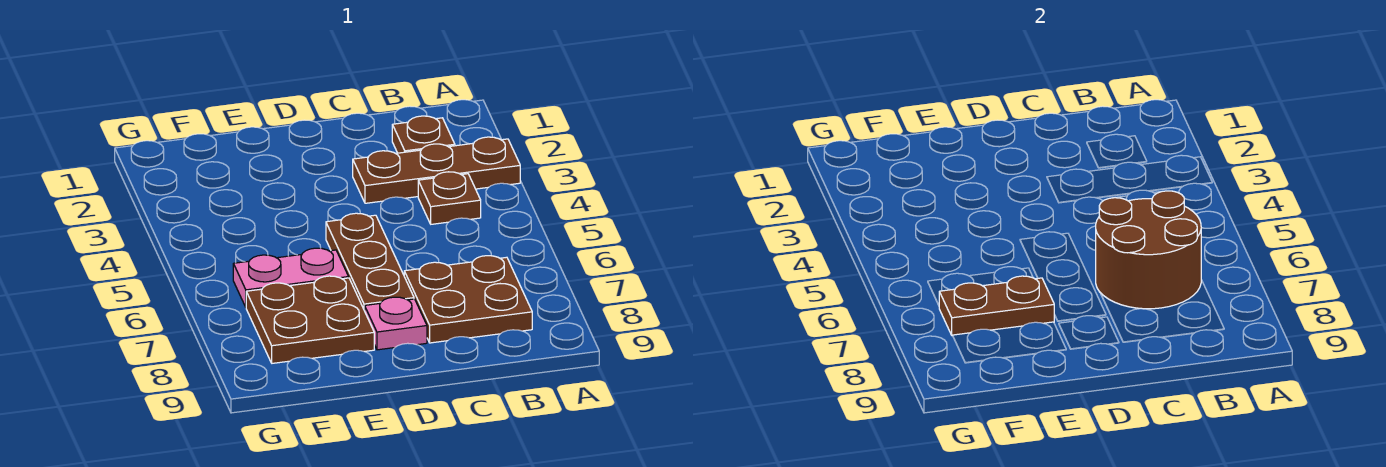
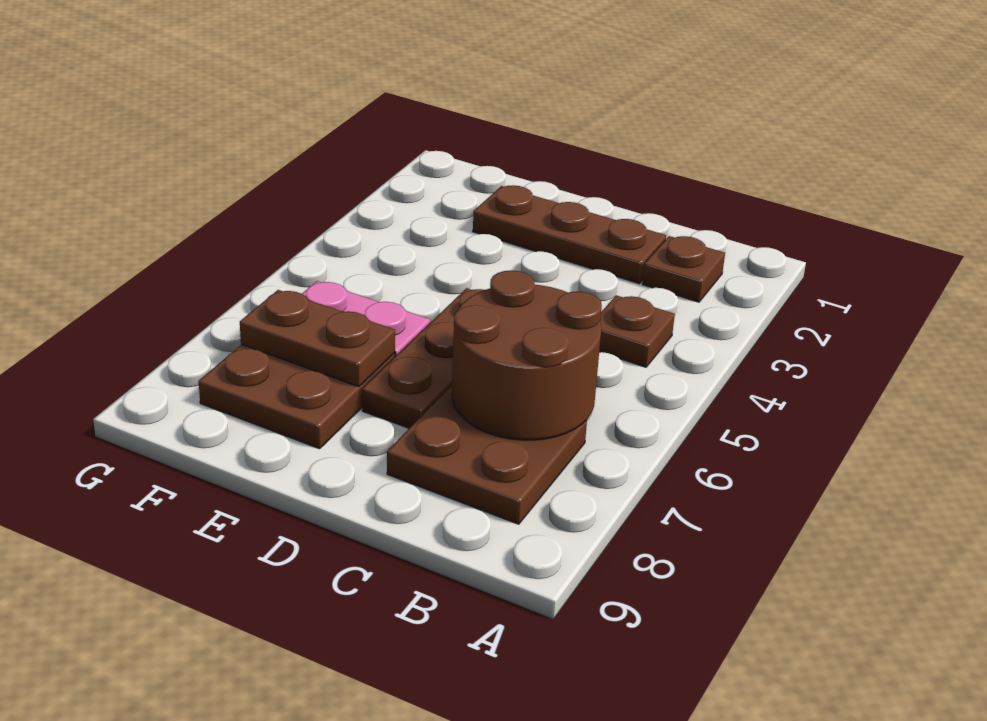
brown plate A3:C3 level 1 -> brown plate C2:E2 level 1
pink plate D8 level 1 -> none

